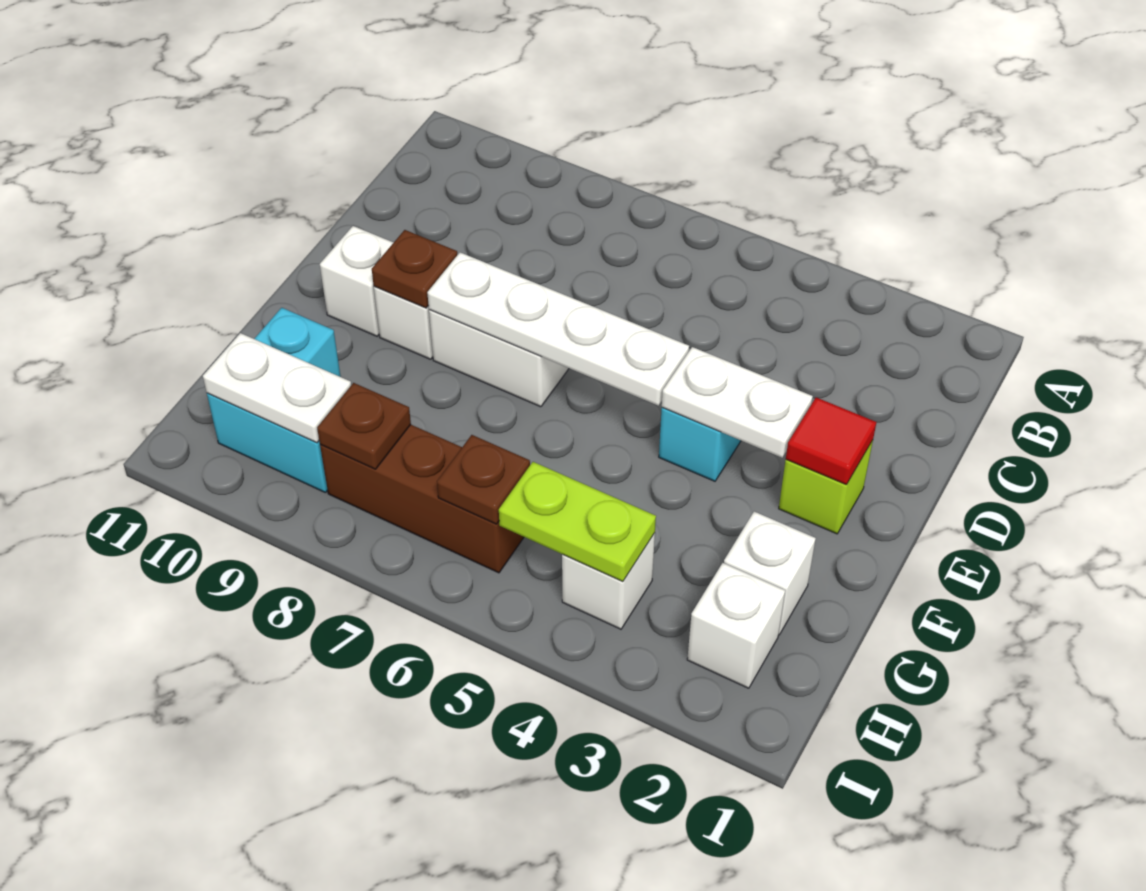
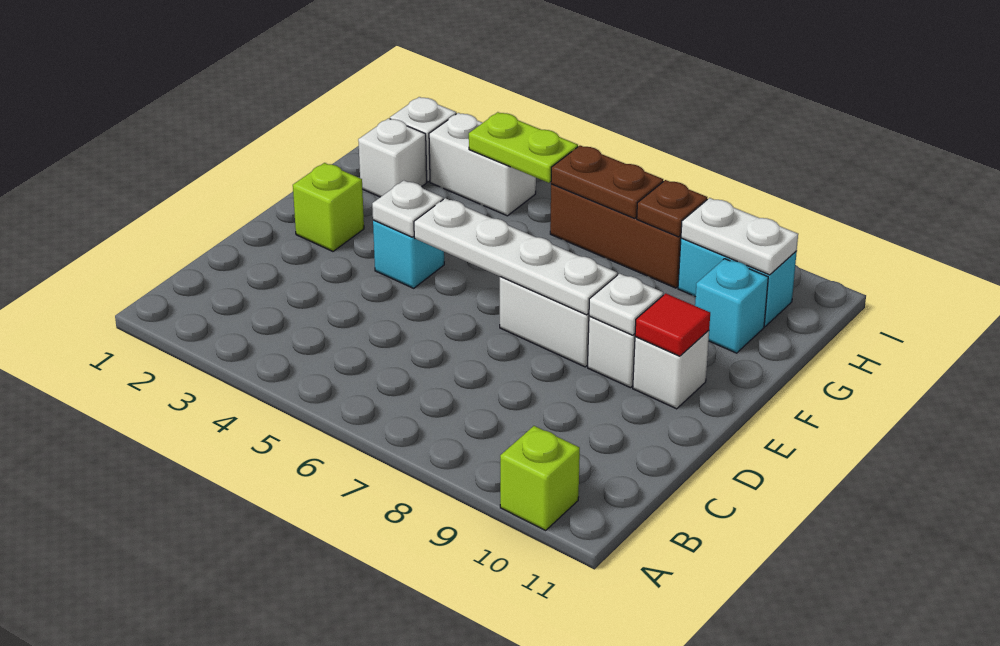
none -> lime brick A10 level 1
red tile E2 level 2 -> red tile E10 level 2
white plate E3:E4 level 2 -> white plate E4 level 2
brown plate E9 level 2 -> white plate E9 level 2
white brick H4 level 1 -> white brick H3:H4 level 1
brown plate H6 level 2 -> brown plate H6:H7 level 2

